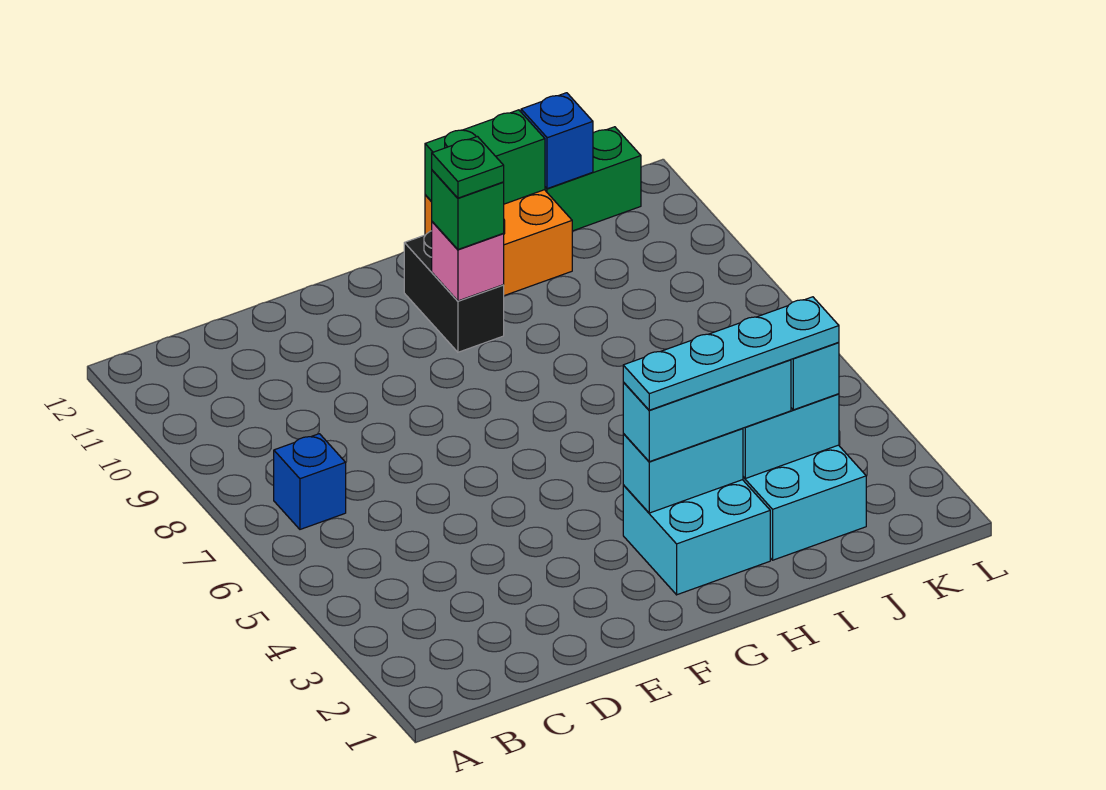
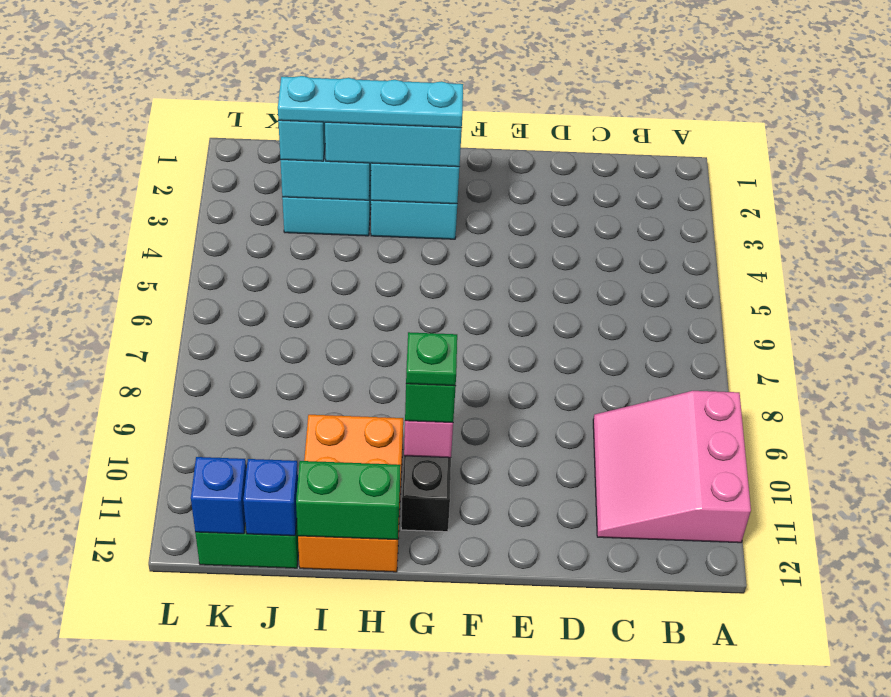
none -> pink slope A9:C11 level 1 top A
blue brick B7 level 1 -> blue brick K12 level 2
orange brick H11:I12 level 1 -> orange brick H10:I12 level 1

